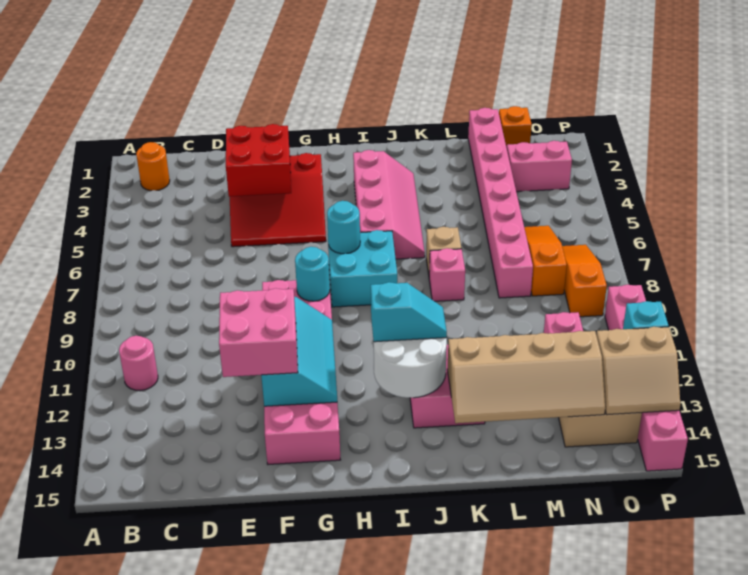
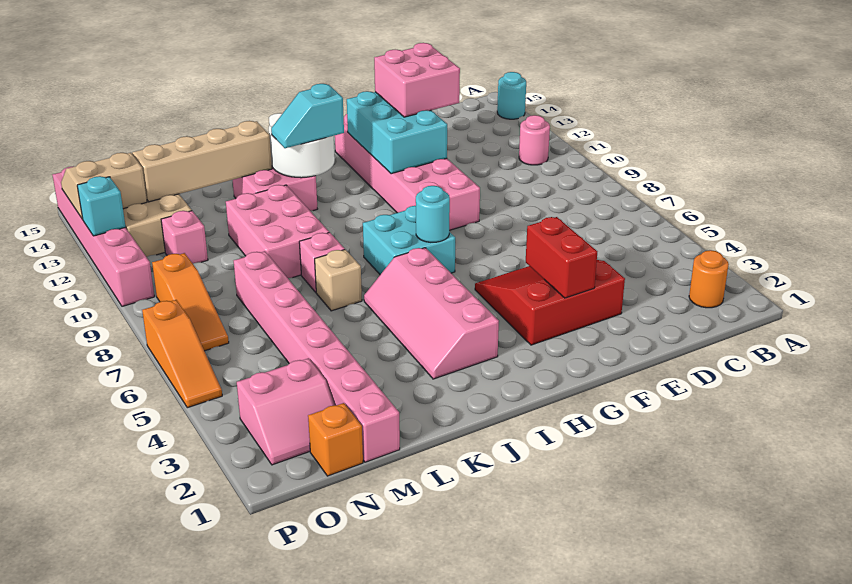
red brick E3:F4 level 2 -> red brick F3:F4 level 2
cyan slope F11:G13 level 2 top F -> cyan brick F11:G13 level 2
cyan round brick G9 level 2 -> cyan round brick A14 level 1
none -> pink brick K9:L11 level 1
orange slope N6:N8 level 1 top 8 -> orange slope P5:P7 level 1 top 7

